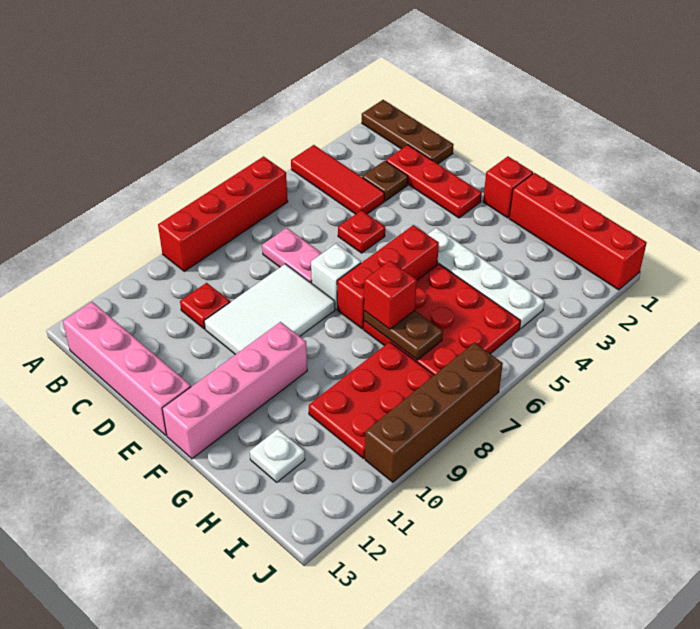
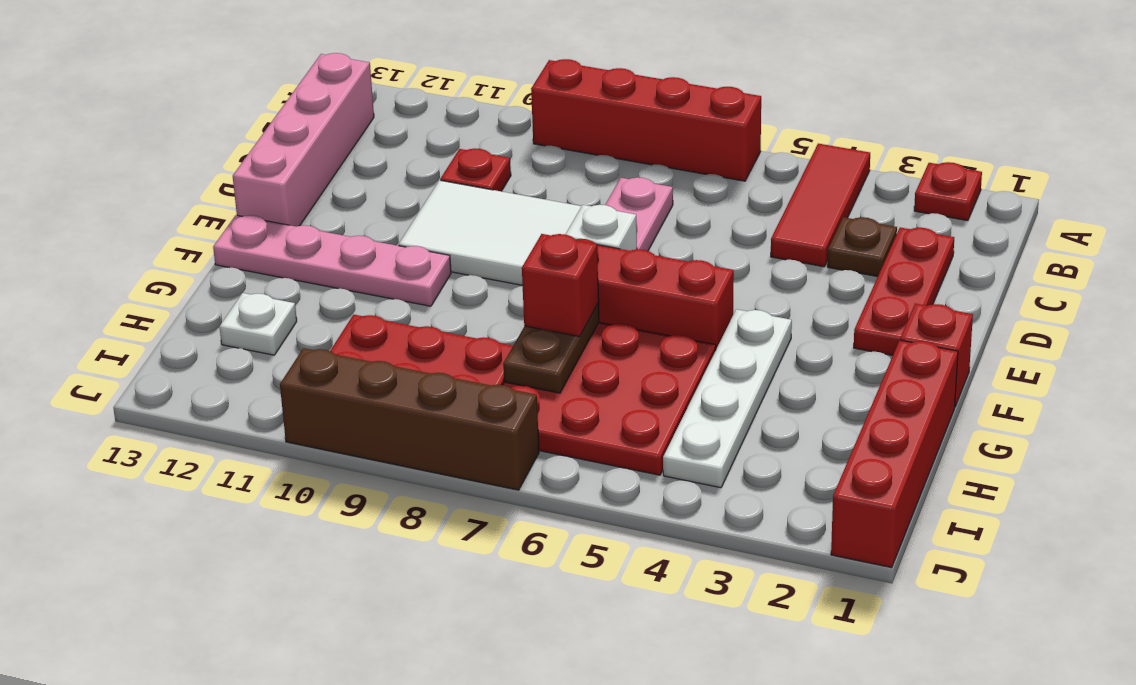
brown plate A1:C1 level 1 -> none
red plate D5 level 1 -> red plate A2 level 1
pink brick F10:F13 level 1 -> pink plate F10:F13 level 1

